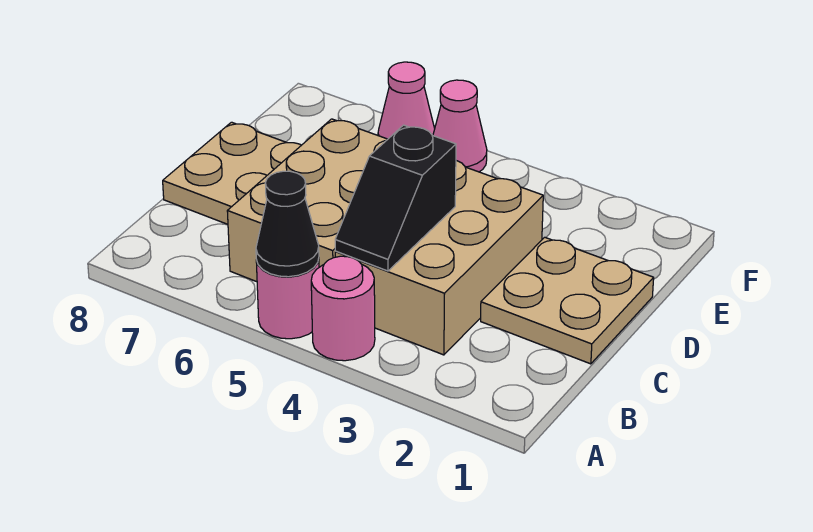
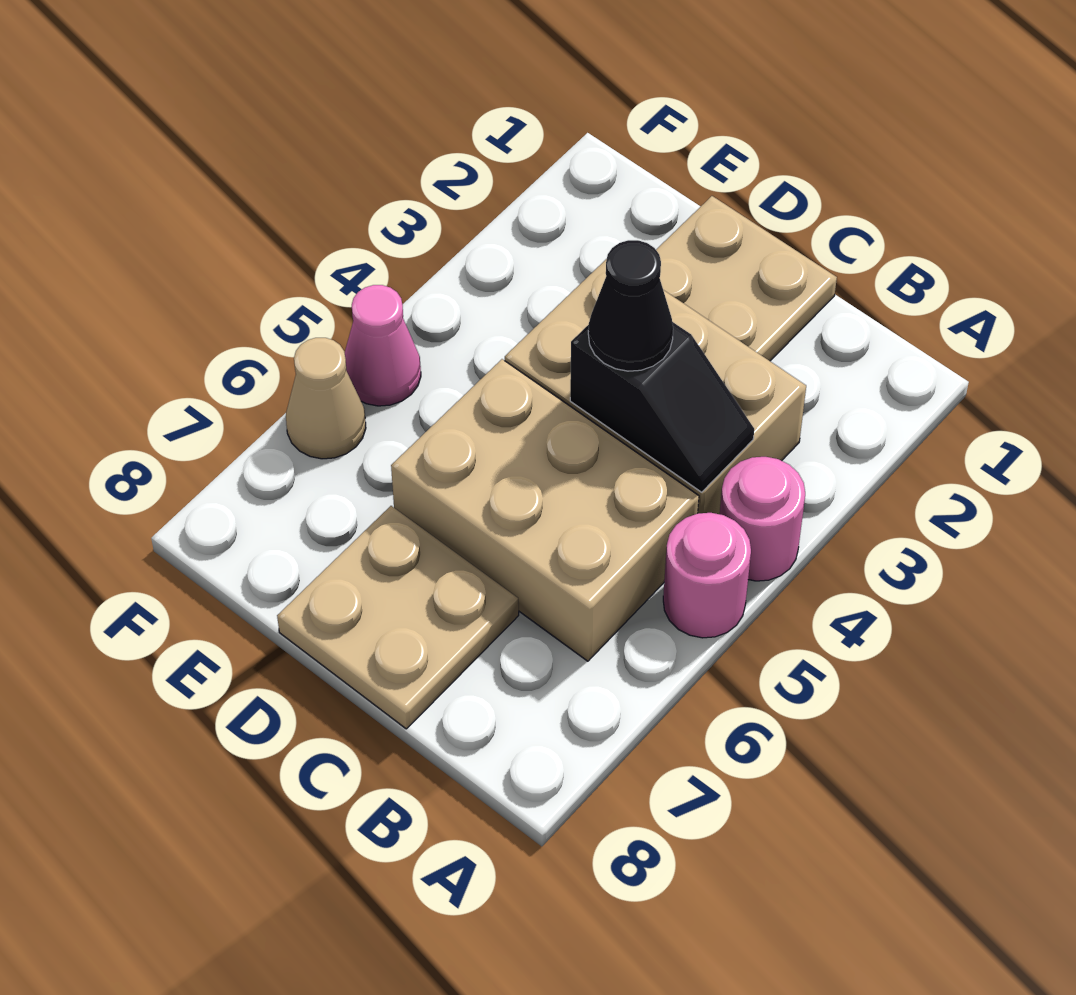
black cone A5 level 2 -> black cone C4 level 3
pink cone F6 level 1 -> tan cone F6 level 1

